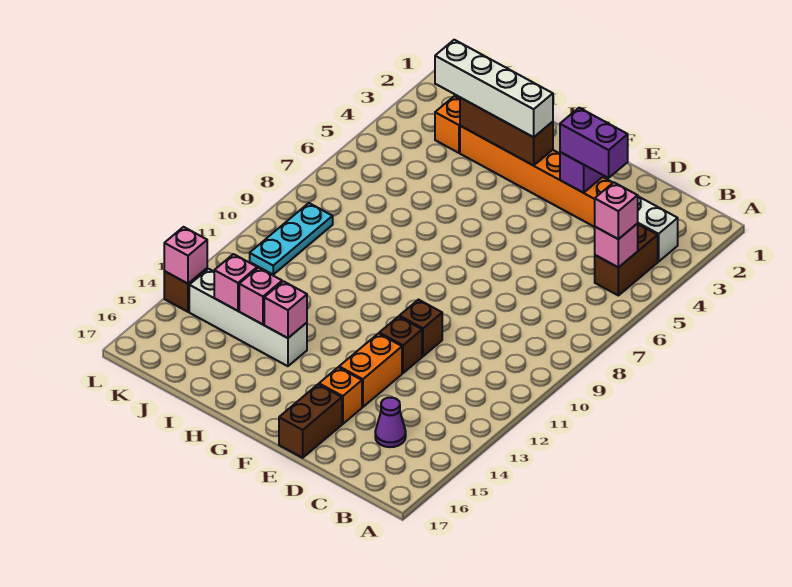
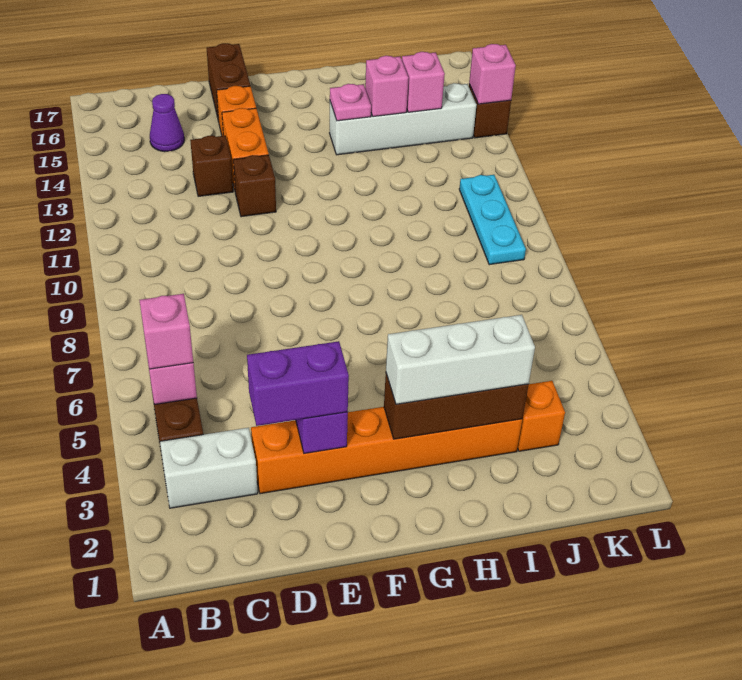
brown brick E11 level 1 -> brown brick D13 level 1
white brick G3:J3 level 3 -> white brick G3:I3 level 3
pink brick H14 level 2 -> pink plate H14 level 2

